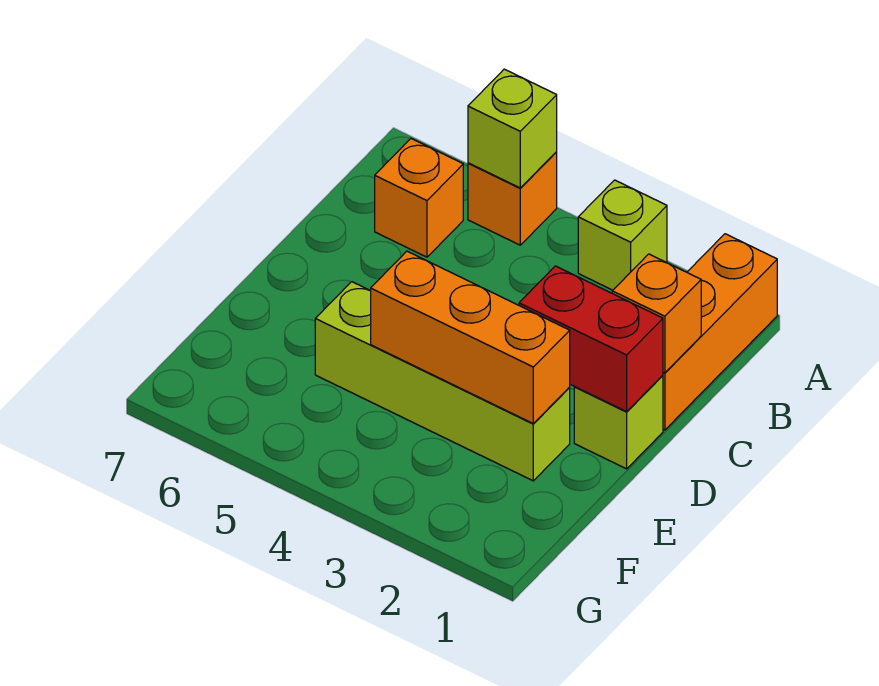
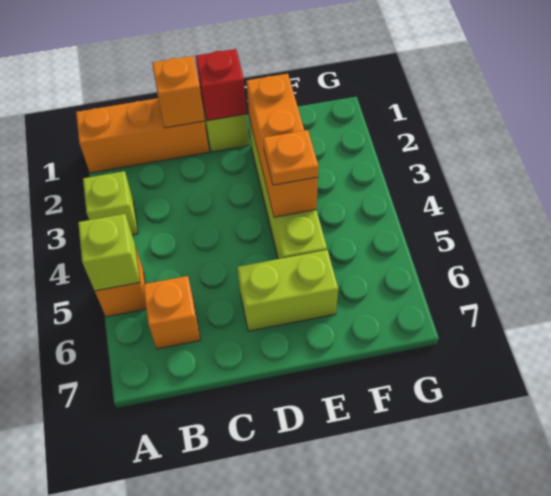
red brick D1:D2 level 2 -> red brick D1 level 2
none -> lime brick D6:E6 level 1
none -> orange plate E4 level 3

